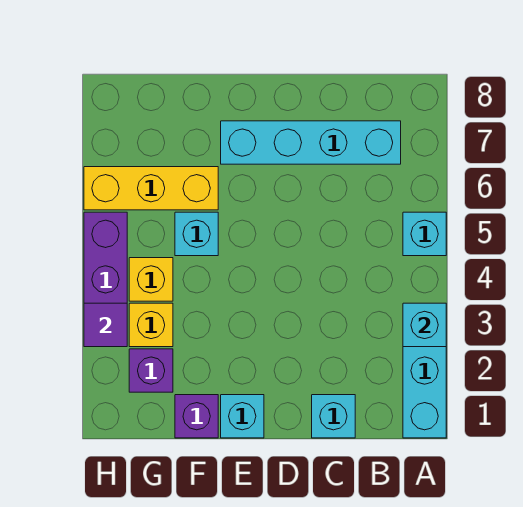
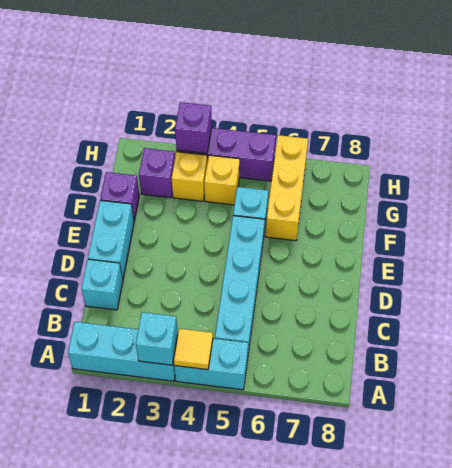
none -> yellow tile A4 level 2
cyan brick A5 level 1 -> cyan brick A4:A5 level 1
cyan brick B7:E7 level 1 -> cyan brick B5:E5 level 1
cyan brick E1 level 1 -> cyan brick D1:E1 level 1
purple tile H3 level 2 -> purple brick H3 level 2

